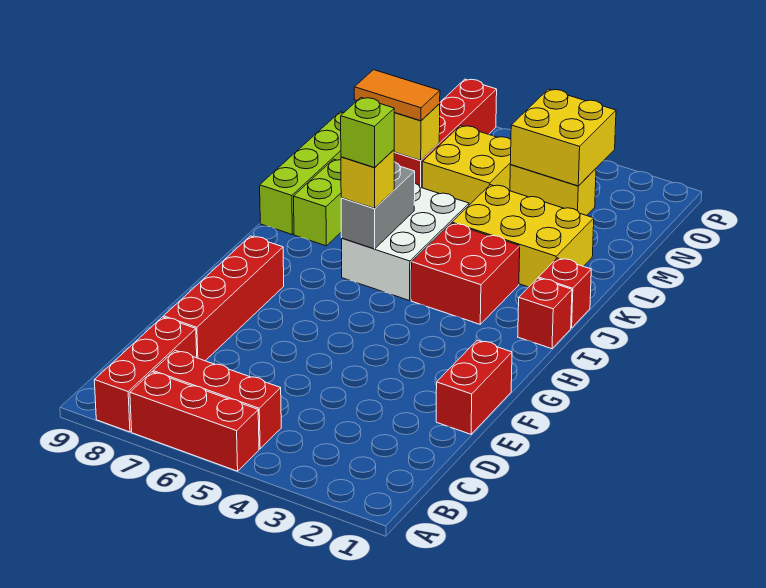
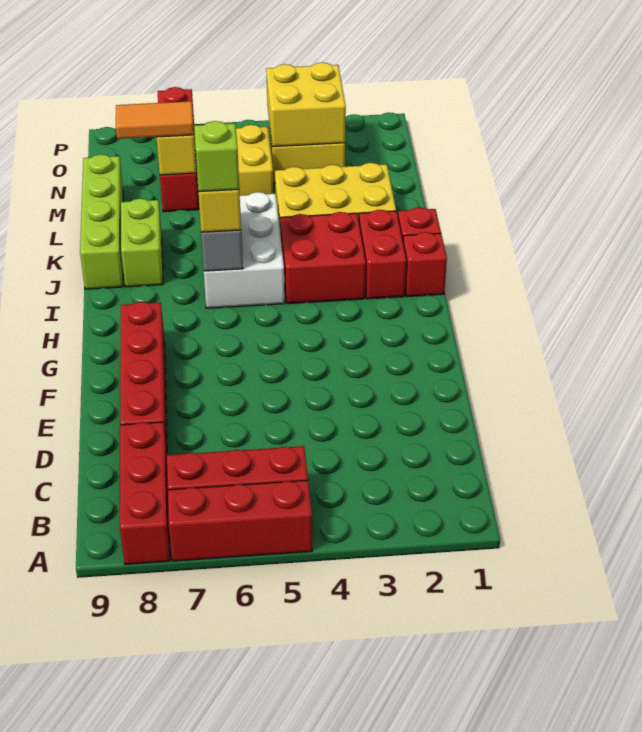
red brick E1:F1 level 1 -> red brick I2:J2 level 1

